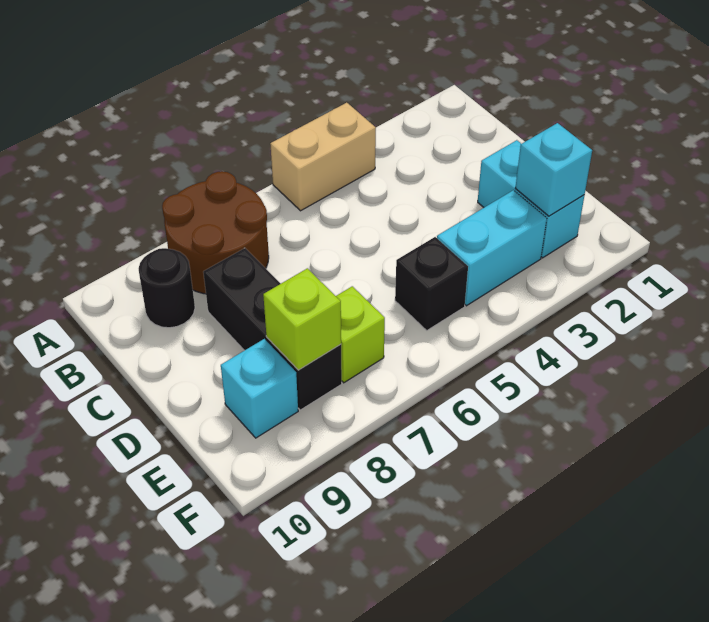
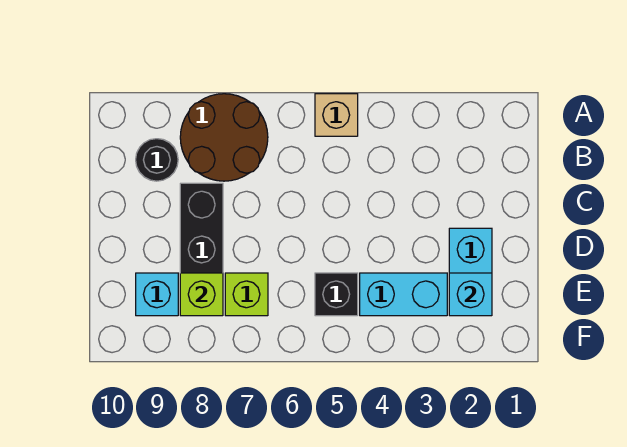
tan brick A4:A5 level 1 -> tan brick A5 level 1

